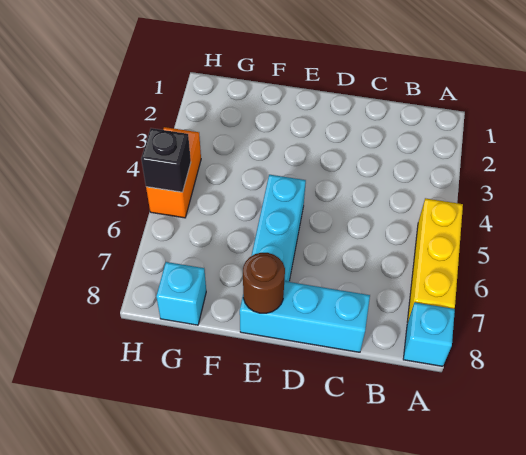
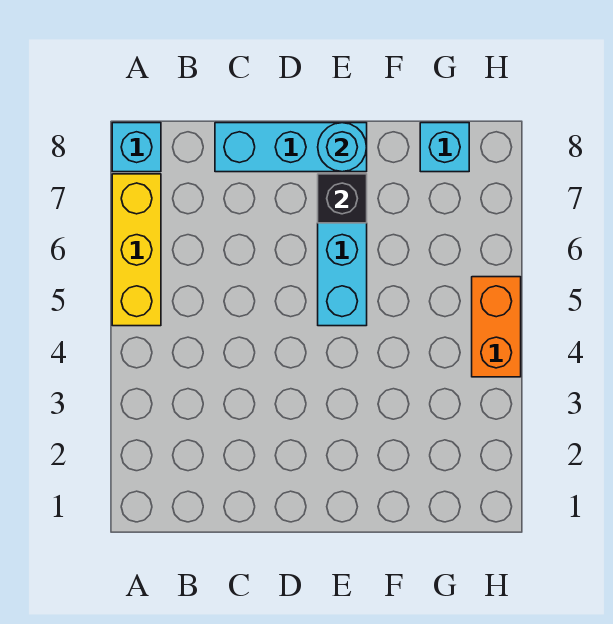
brown round brick E8 level 2 -> cyan round brick E8 level 2
black brick H5 level 2 -> black brick E7 level 2

